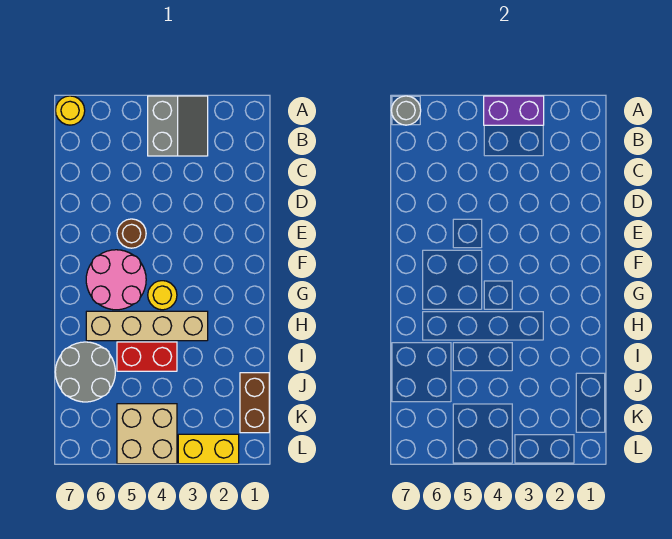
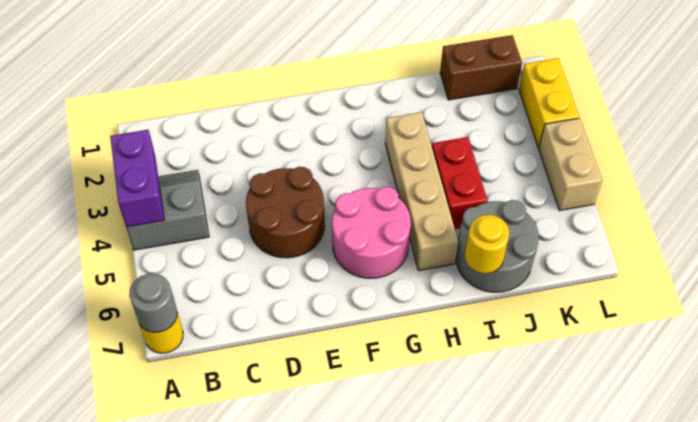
brown round brick E5 level 1 -> brown round brick D4:E5 level 1
yellow round brick G4 level 1 -> yellow round brick I7 level 2
tan brick K4:L5 level 1 -> tan brick L4:L5 level 1

